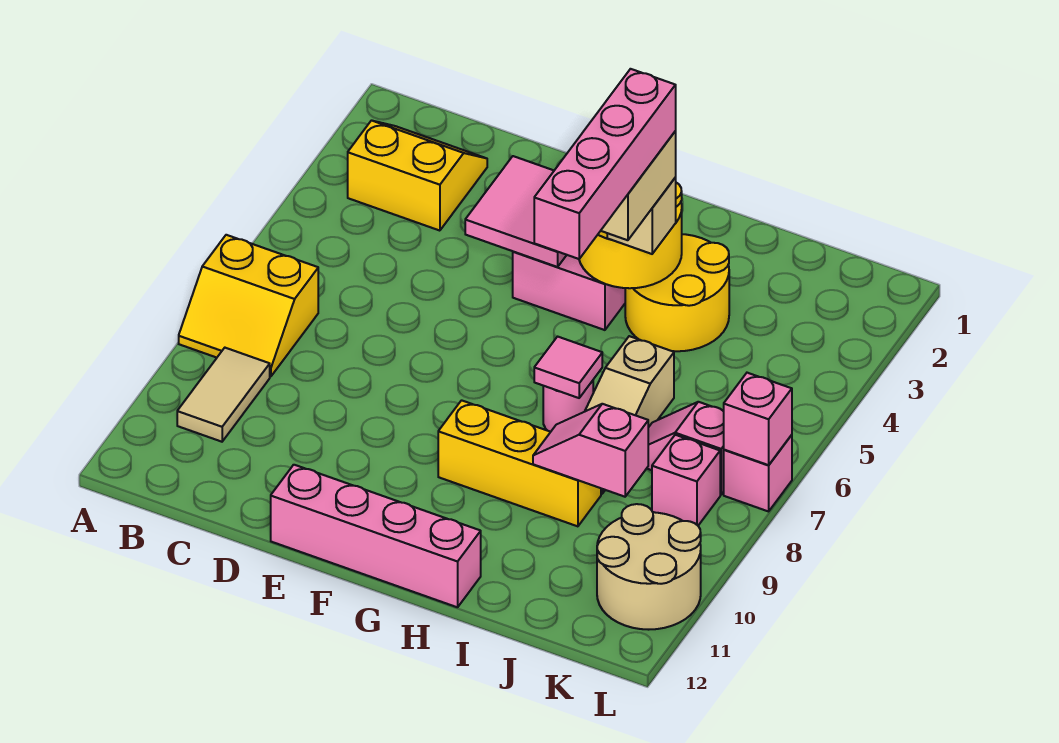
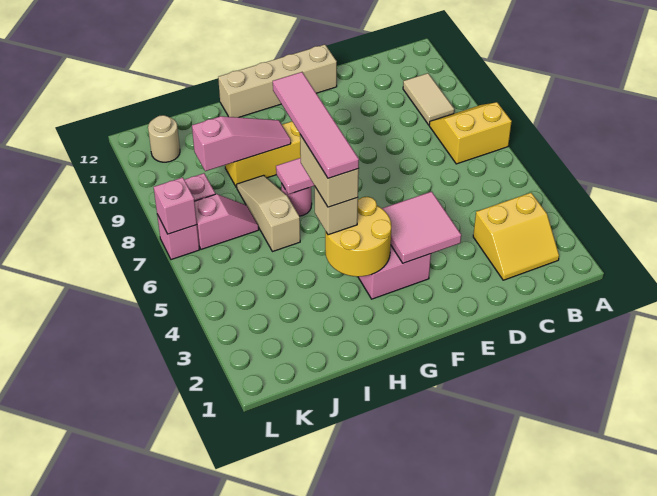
pink brick E12:H12 level 1 -> tan brick E12:H12 level 1
yellow round brick H3:I4 level 1 -> none
pink brick H4:H7 level 5 -> pink tile H4:H7 level 5
pink slope I9:J9 level 2 top J -> pink slope H9:J9 level 2 top J
tan round brick K10:L11 level 1 -> tan round brick K11 level 1

